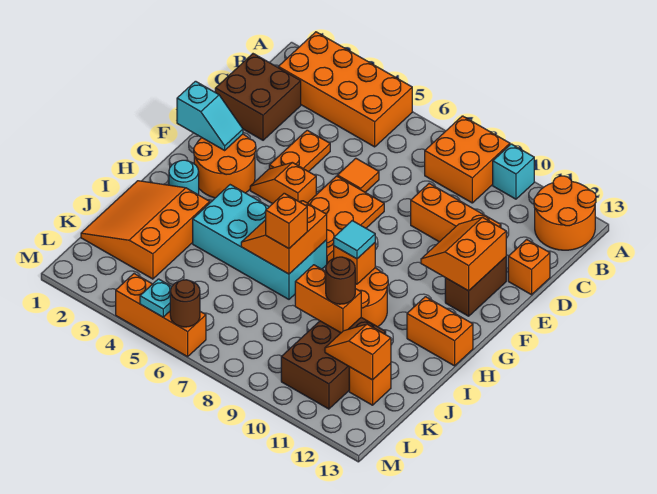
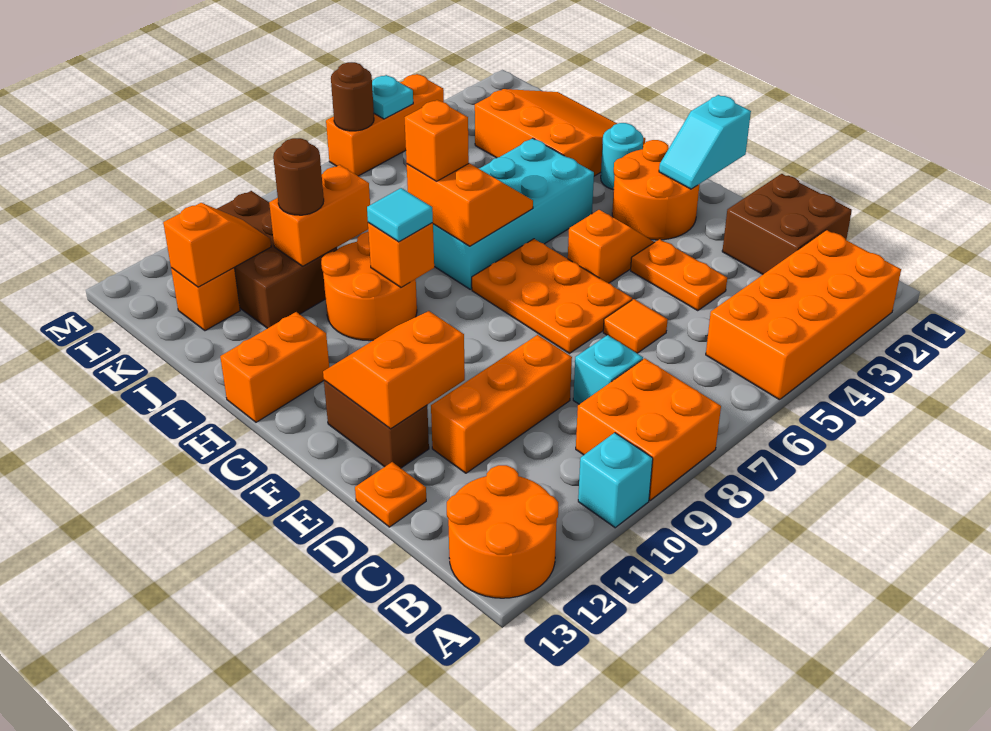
none -> cyan brick C8 level 1
orange brick D13 level 1 -> orange plate D13 level 1
orange slope E11:F12 level 2 top 12 -> orange slope E11:F12 level 2 top E

